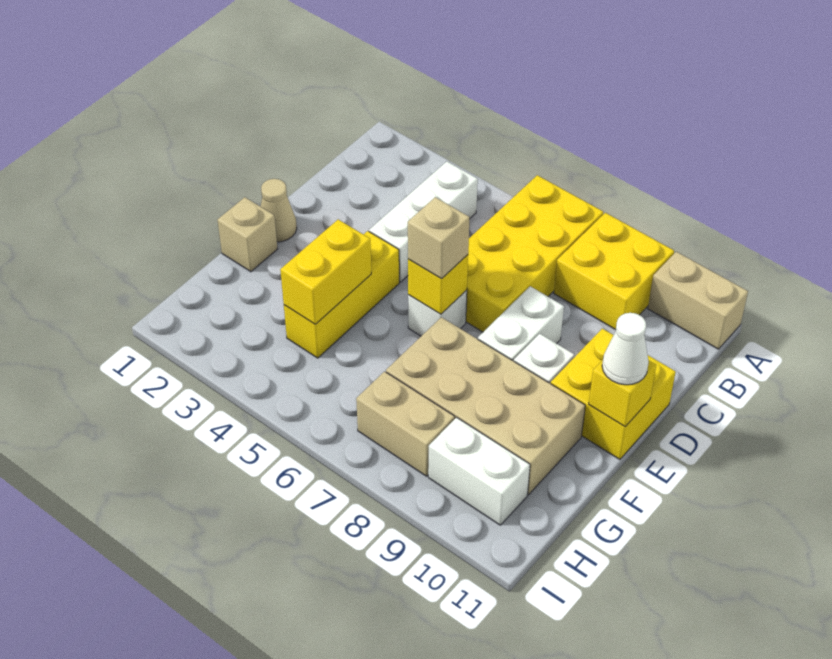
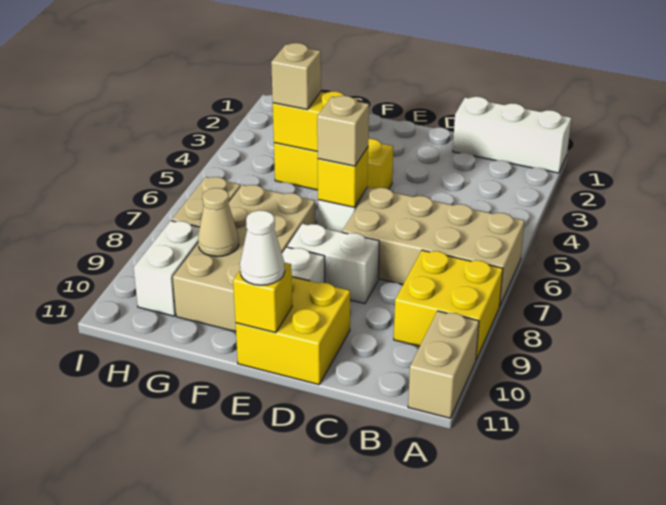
yellow brick A6:D7 level 1 -> tan brick A6:D7 level 1
white brick B4:D4 level 1 -> white brick A1:C1 level 1
tan cone E1 level 1 -> tan cone G9 level 2
tan brick F1 level 1 -> tan brick G4 level 3

